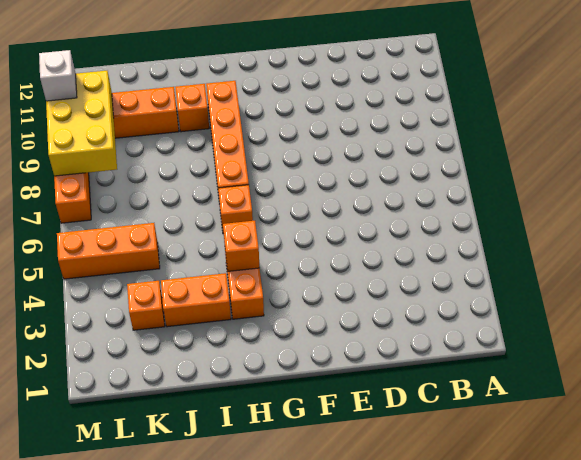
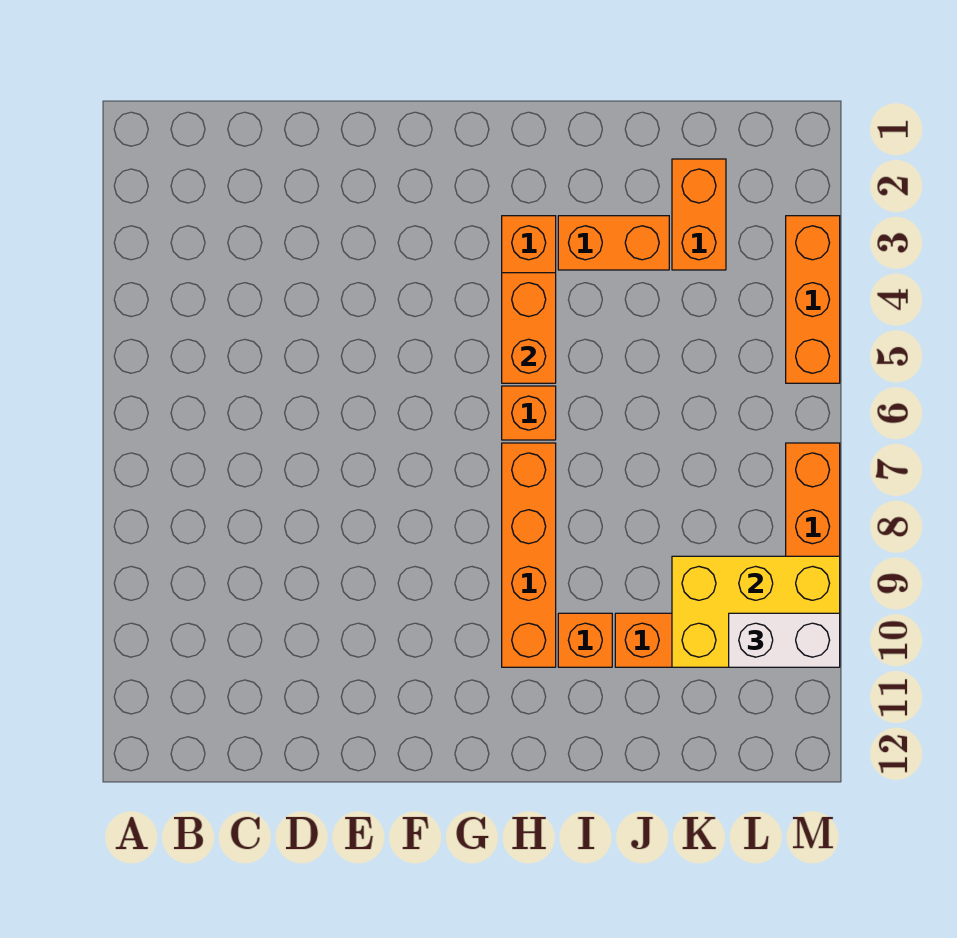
orange brick H4 level 2 -> orange brick H4:H5 level 2
orange brick K3 level 1 -> orange brick K2:K3 level 1
orange brick K5:M5 level 1 -> orange brick M3:M5 level 1
yellow brick L8:M10 level 2 -> yellow brick K9:M10 level 2
white brick M10 level 3 -> white brick L10:M10 level 3

